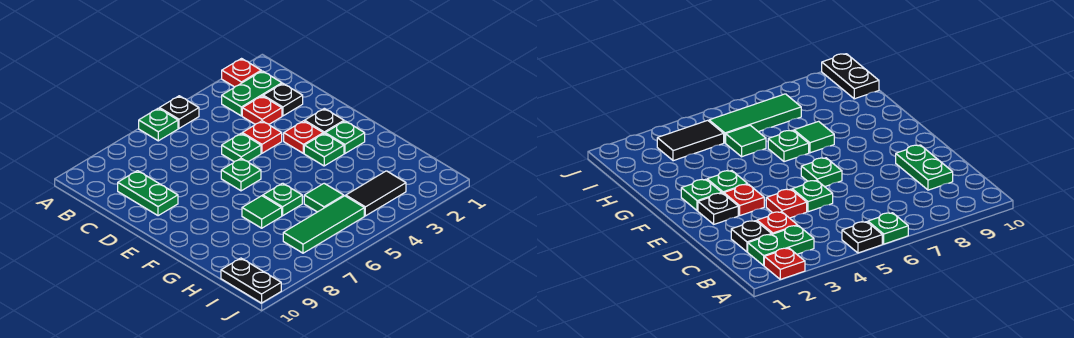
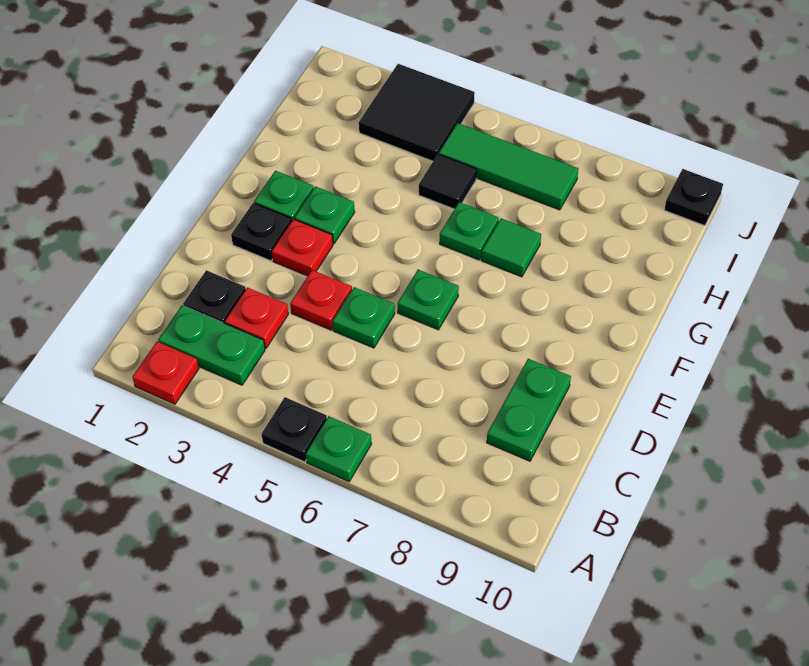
green tile H5 level 1 -> black tile H5 level 1
black tile I3:I4 level 1 -> black tile I3:J4 level 1
black plate I10:J10 level 1 -> black plate J10 level 1

